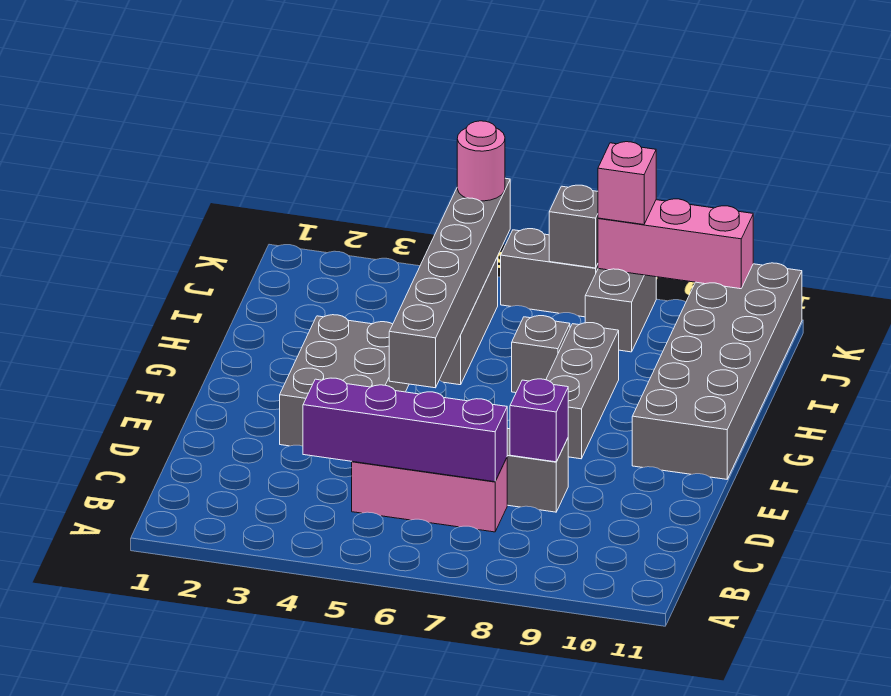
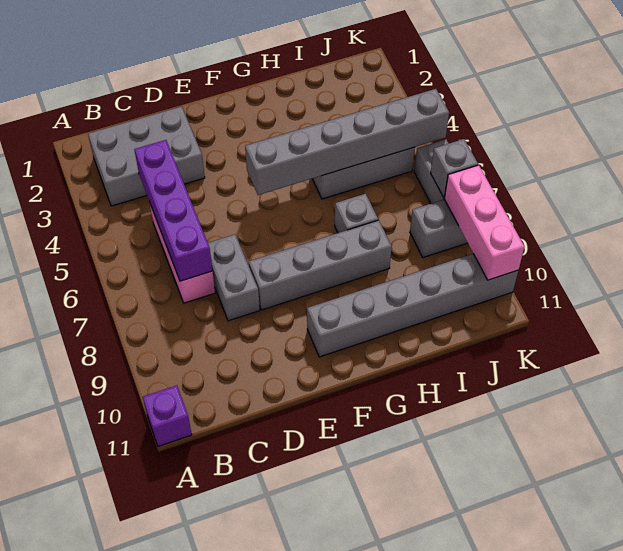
purple brick D8 level 2 -> purple brick A11 level 1
grey brick E3:G4 level 1 -> grey brick B2:D3 level 1
grey brick F8:H8 level 1 -> grey brick E8:H8 level 1
grey brick F10:K11 level 1 -> grey brick F10:K10 level 1
pink round brick K5 level 3 -> none
pink brick K8 level 3 -> none

